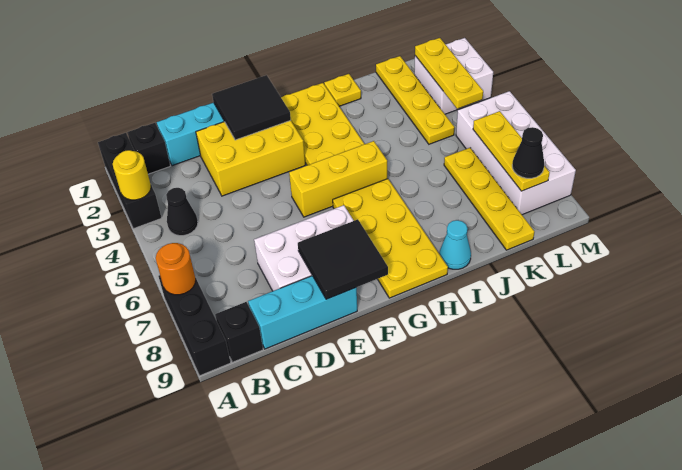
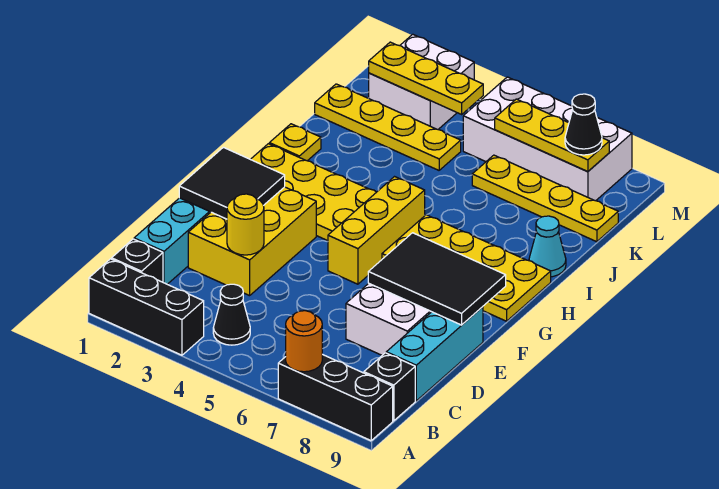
yellow round brick A3 level 2 -> yellow round brick D3 level 2
black tile E8:F9 level 2 -> black tile E7:F9 level 2

